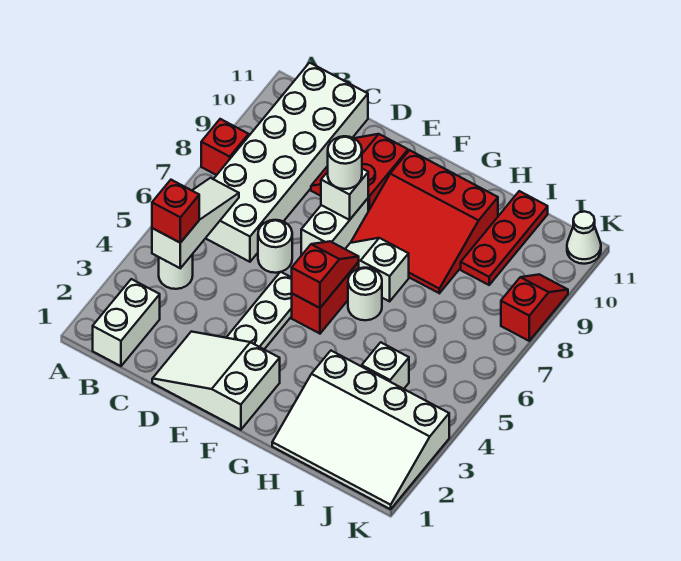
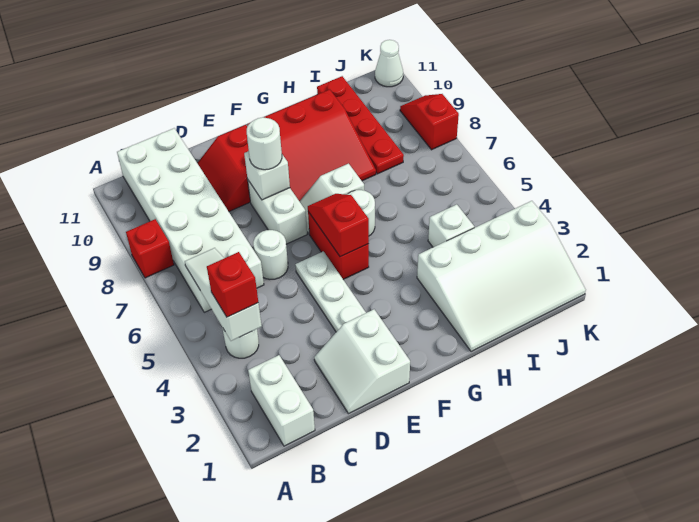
white slope D1:F2 level 1 top F -> white slope D1:E2 level 1 top E
red plate I9:I11 level 1 -> red plate I8:I11 level 1

